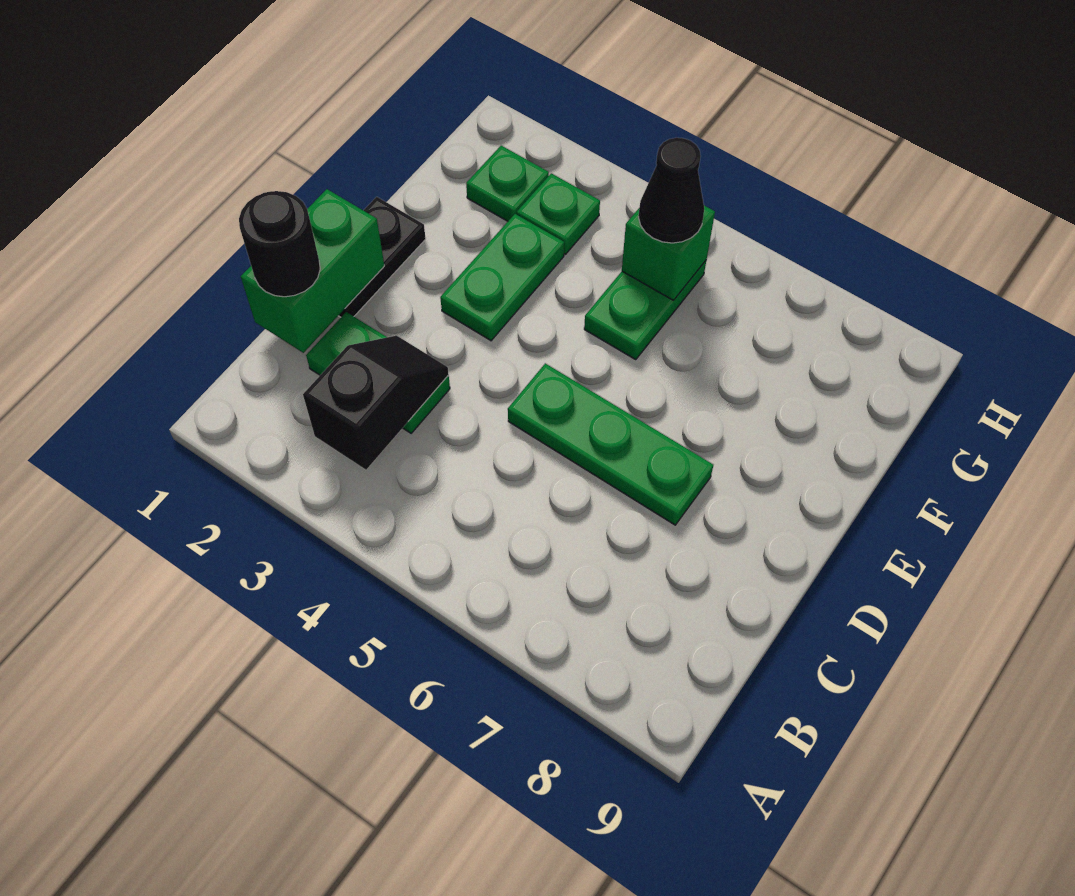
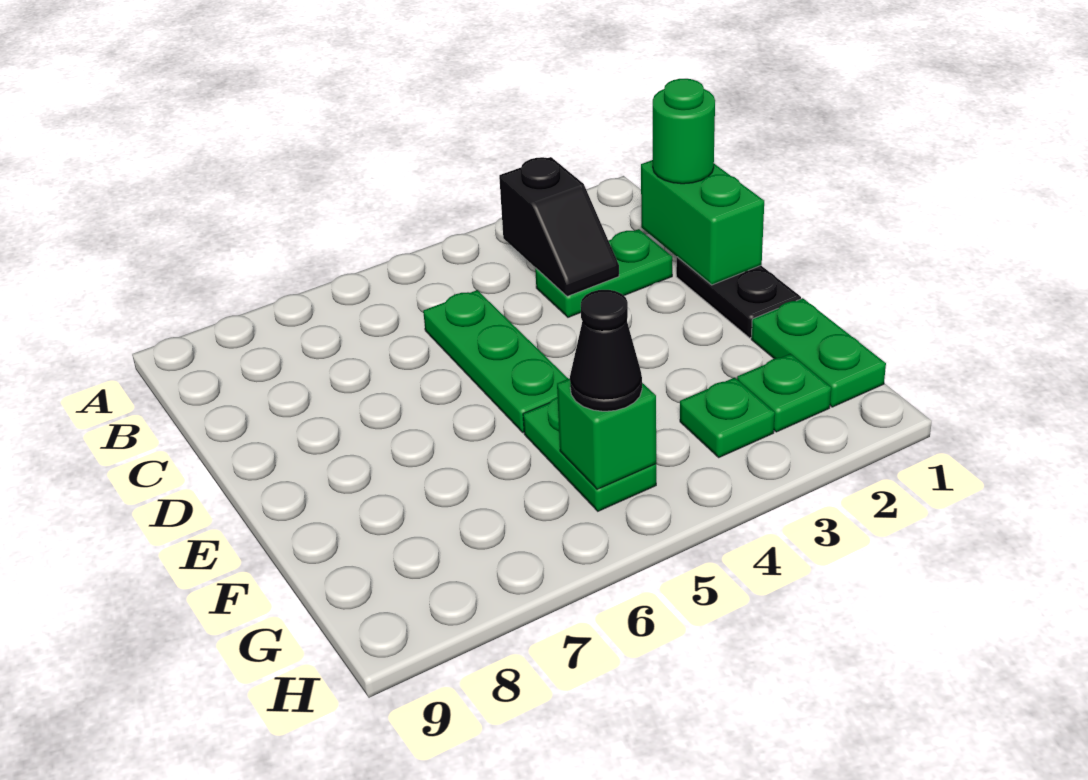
black round brick C1 level 3 -> green round brick C1 level 3
green plate D5:D7 level 1 -> green plate C5:E5 level 1
green plate E3:F3 level 1 -> green plate F1:G1 level 1

